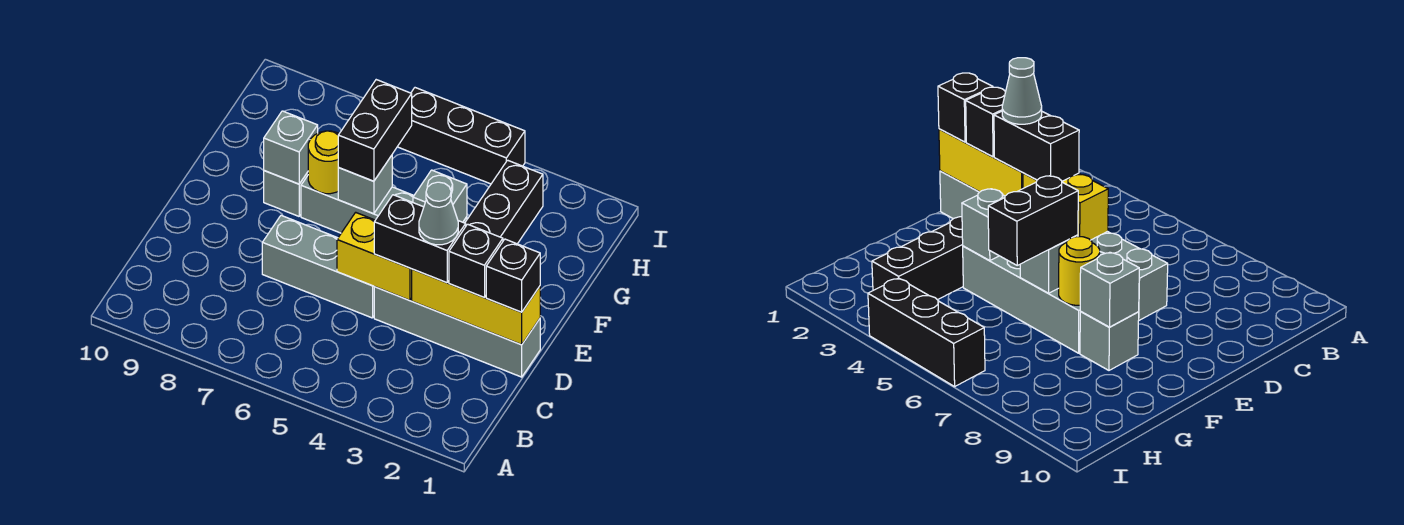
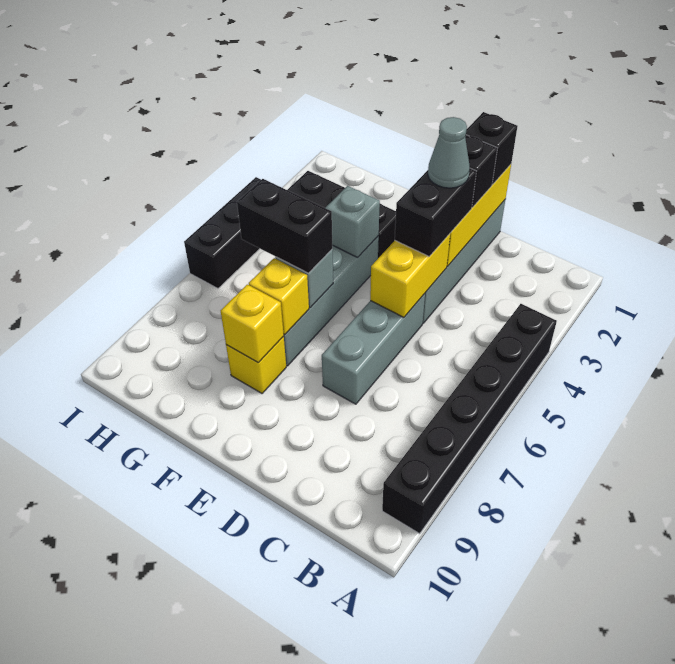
none -> black brick A4:A9 level 1
yellow round brick F7 level 2 -> yellow brick F7 level 2
grey brick F8 level 1 -> yellow brick F8 level 1
grey brick F8 level 2 -> yellow brick F8 level 2

